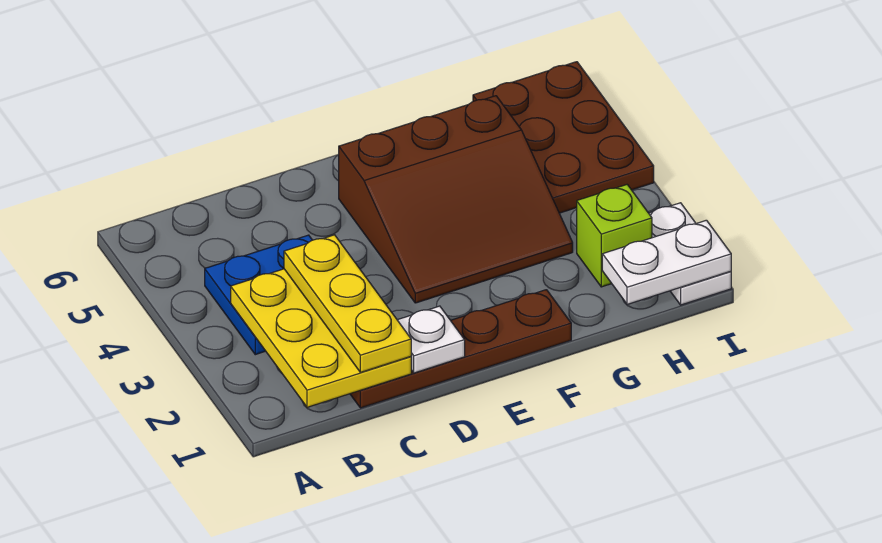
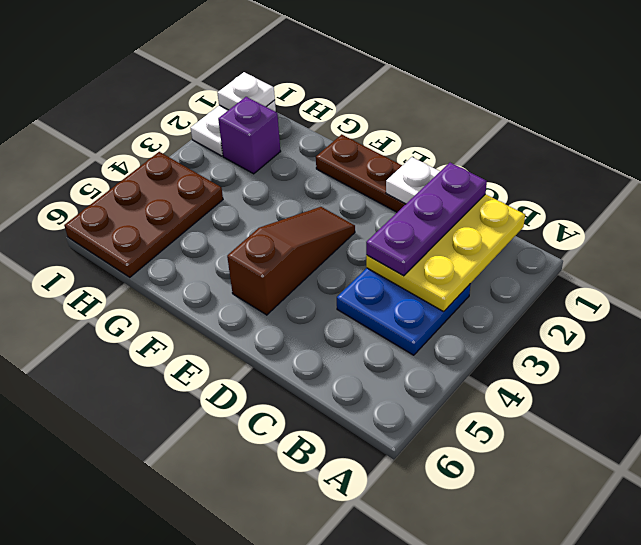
yellow plate C1:C3 level 3 -> purple plate C1:C3 level 3
brown slope E3:G5 level 1 top 5 -> brown slope E3:E5 level 1 top 5
white plate H1:I1 level 2 -> white plate I1 level 2
lime brick H2 level 1 -> purple brick H2 level 1

